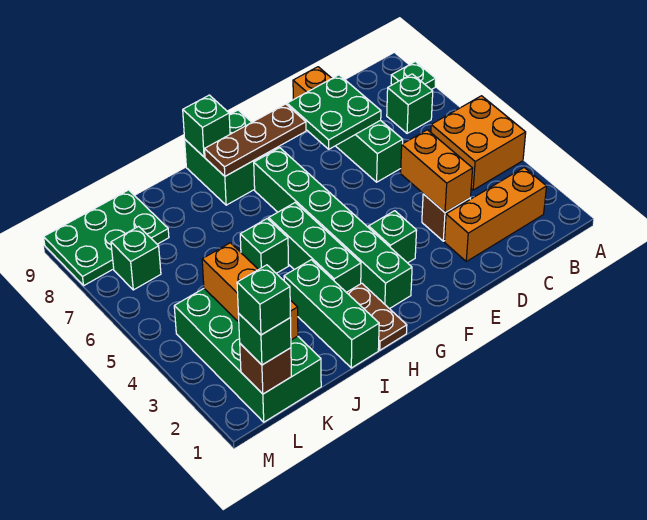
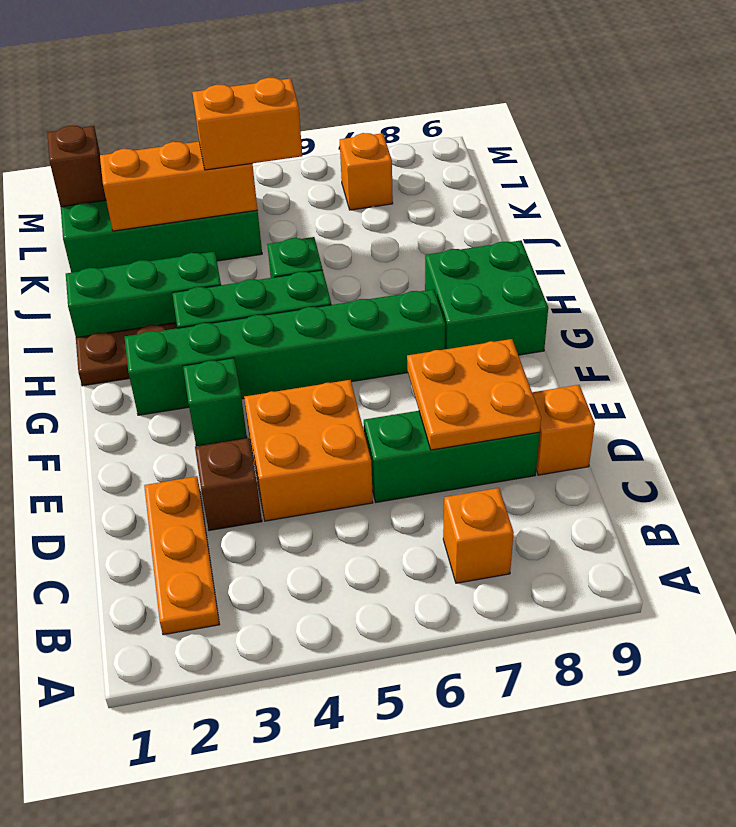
orange brick A4:B5 level 1 -> orange brick D4:E5 level 1
green plate A8 level 1 -> none
orange brick B2:D2 level 1 -> orange plate B2:D2 level 1
green brick B7 level 1 -> orange brick B7 level 1
orange brick D3:D4 level 2 -> orange brick K4:K5 level 3
green plate D7:E8 level 2 -> orange plate D7:E8 level 2
brown plate F8:H8 level 2 -> none
green brick H9 level 2 -> none
green plate K8:M9 level 1 -> none
green brick L1 level 3 -> none
green brick L1 level 4 -> none
green brick L7 level 1 -> orange brick L7 level 1

